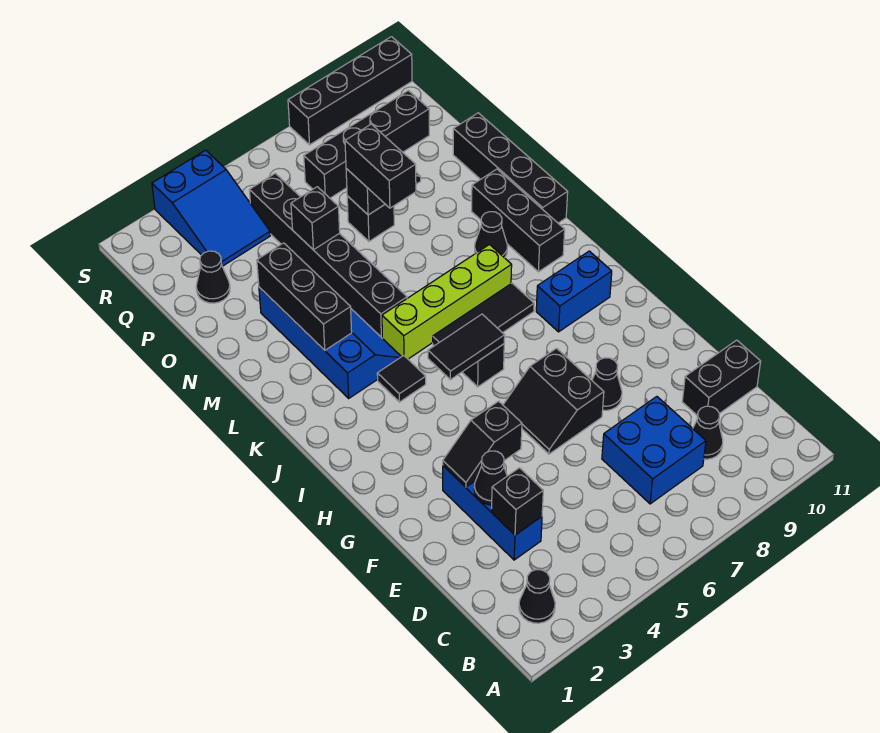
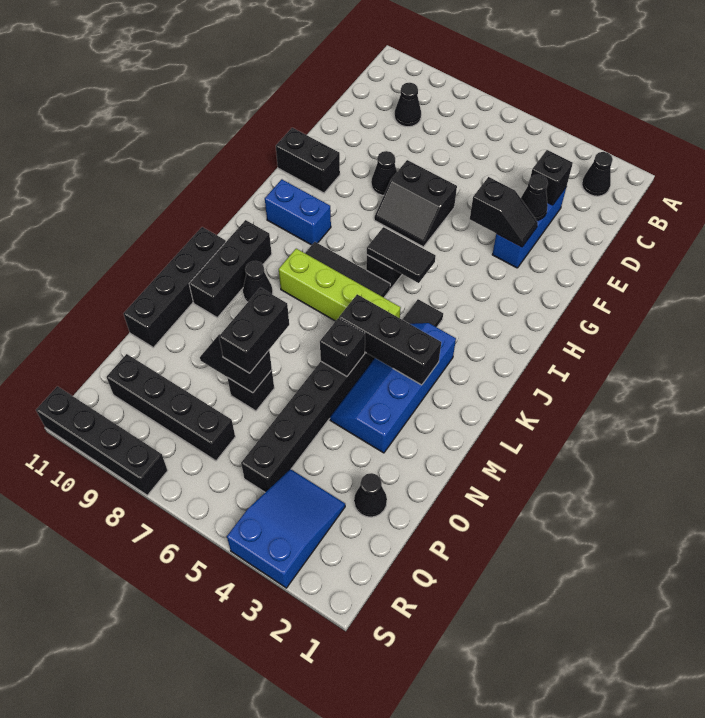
blue brick C7:D8 level 1 -> none
black brick D10:D11 level 1 -> black brick G10:G11 level 1
black slope F6:G7 level 1 top 7 -> black slope F6:G7 level 1 top F
black brick L3:N3 level 2 -> black brick L3:L5 level 2
black brick O5 level 2 -> black brick M5 level 2

